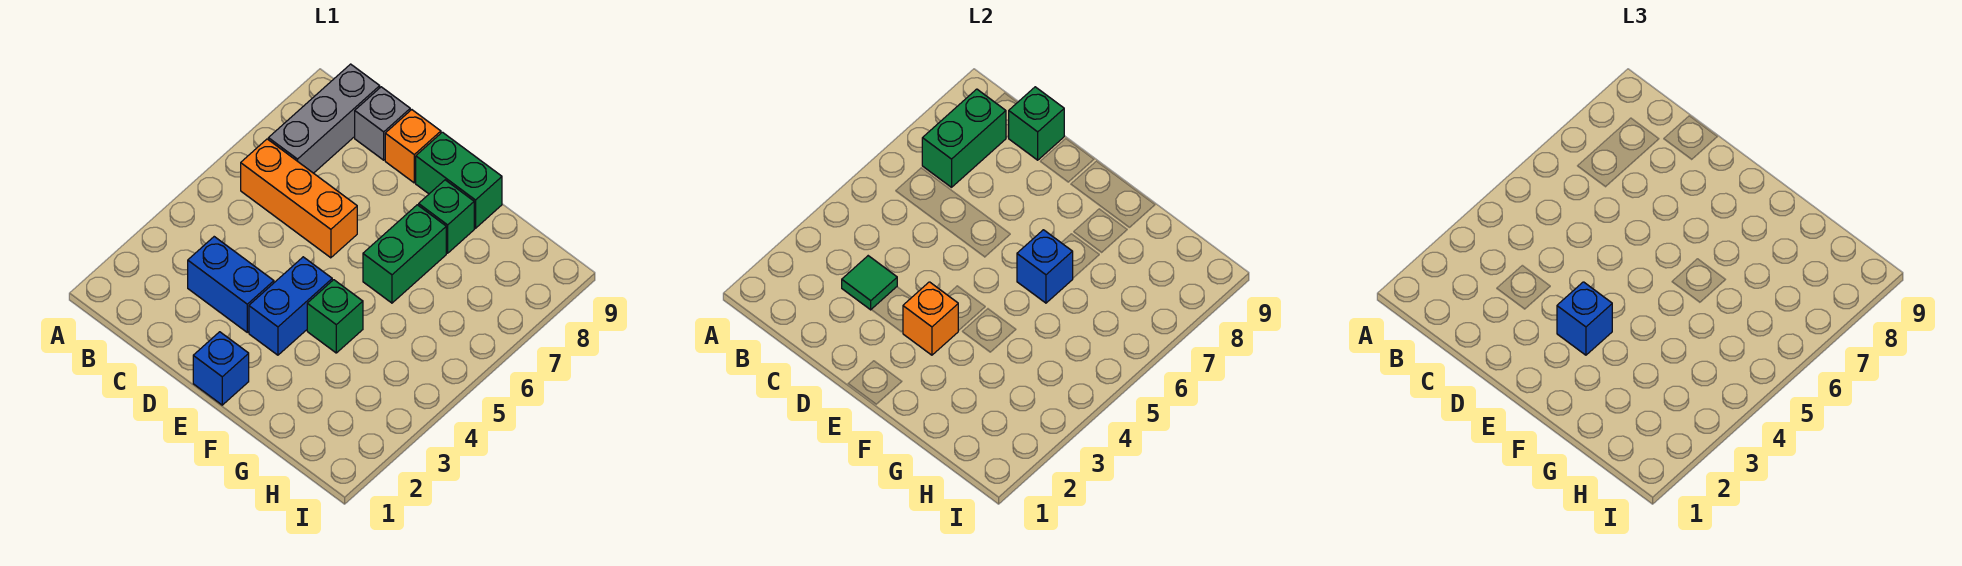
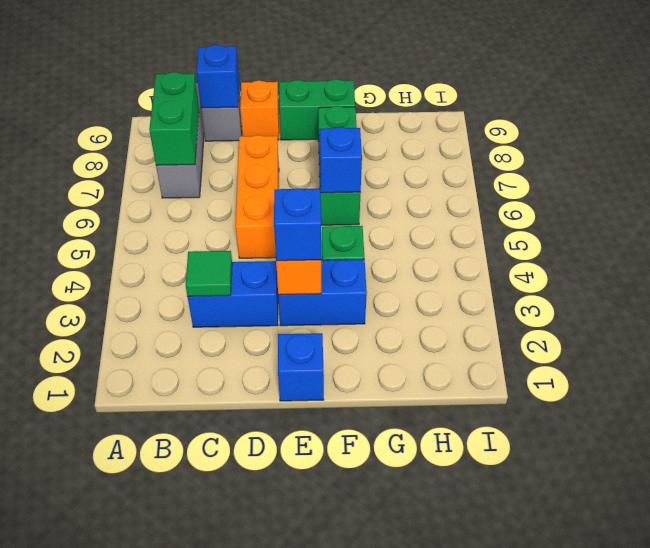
orange brick B6:D6 level 1 -> orange brick D5:D7 level 1
green brick C9 level 2 -> blue brick C9 level 2
blue brick E3:E4 level 1 -> blue brick E3:F3 level 1

